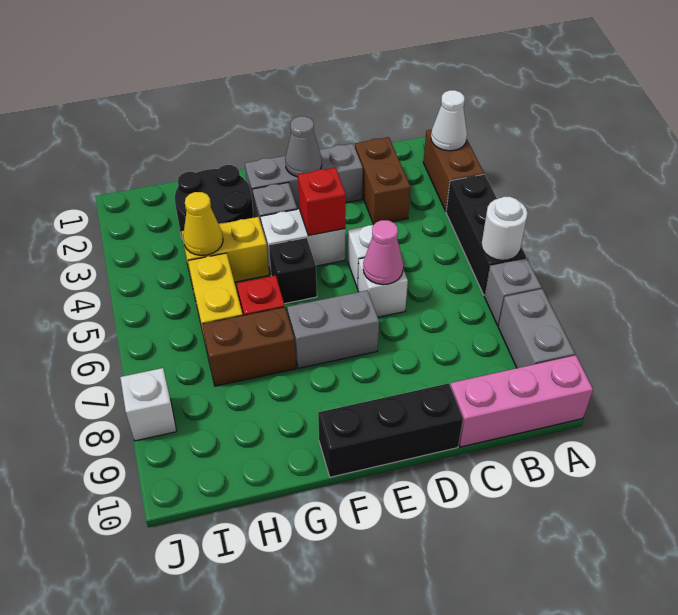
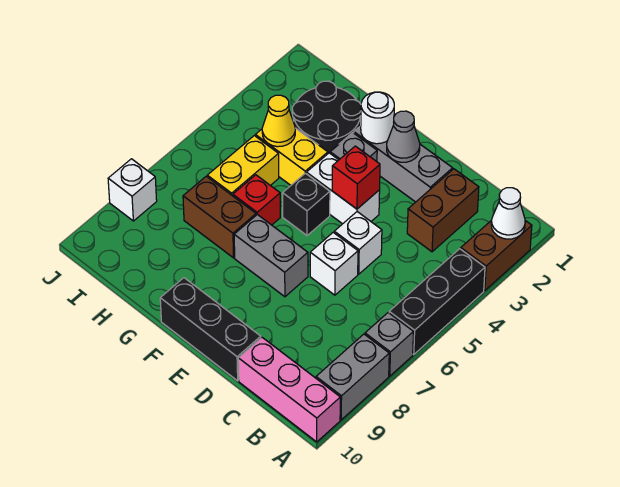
white round brick A6 level 2 -> white round brick F2 level 2
pink cone D6 level 2 -> none

